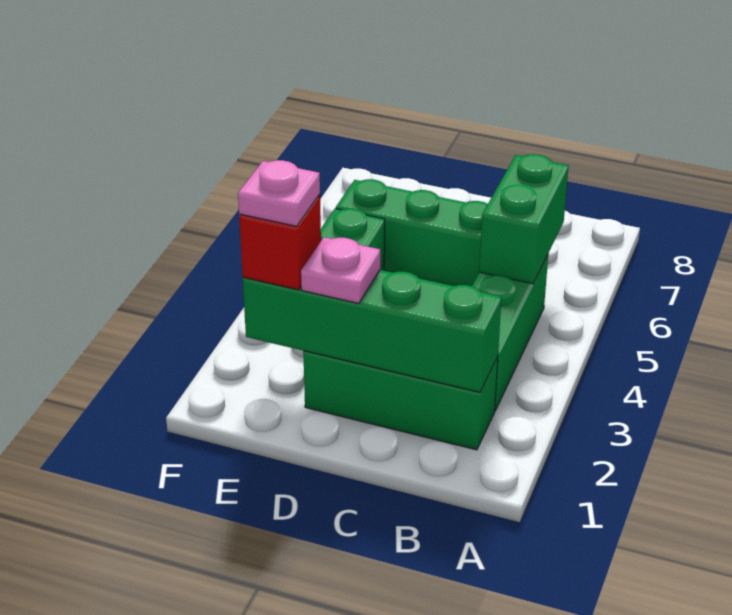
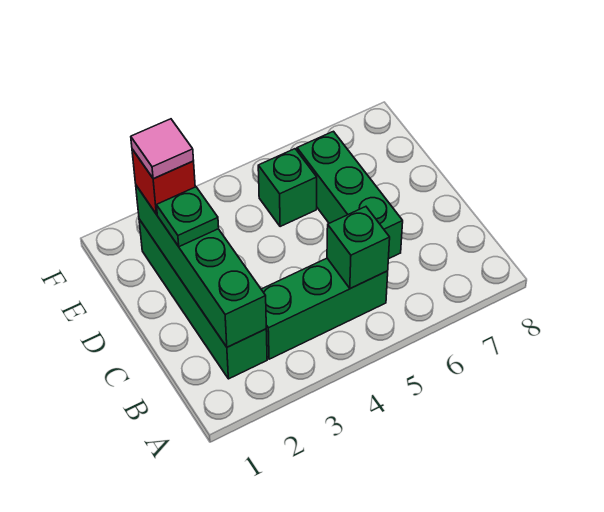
green brick B2:D2 level 1 -> green brick B2:E2 level 1
green brick B5:B6 level 2 -> green brick B5 level 2
pink plate D2 level 3 -> green plate D2 level 3
pink plate E2 level 4 -> pink tile E2 level 4

